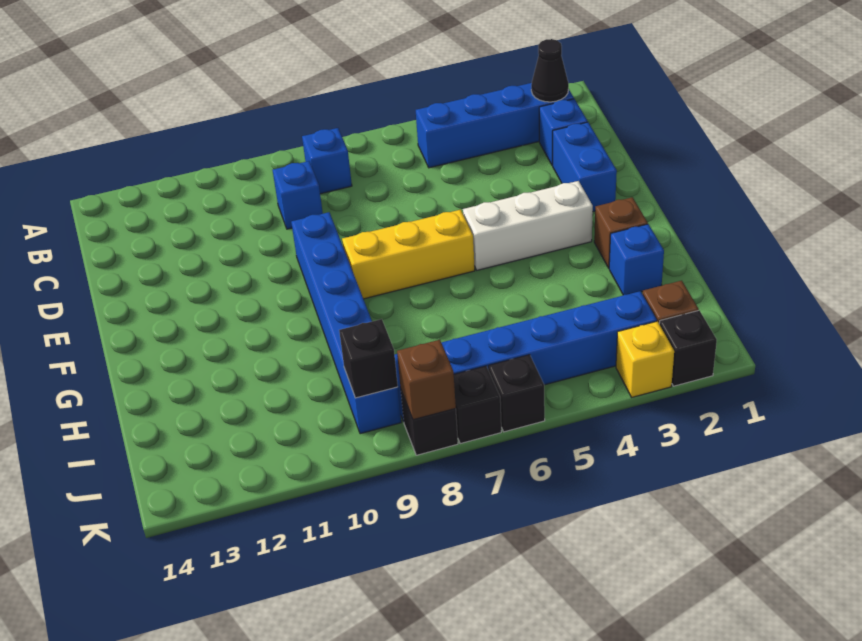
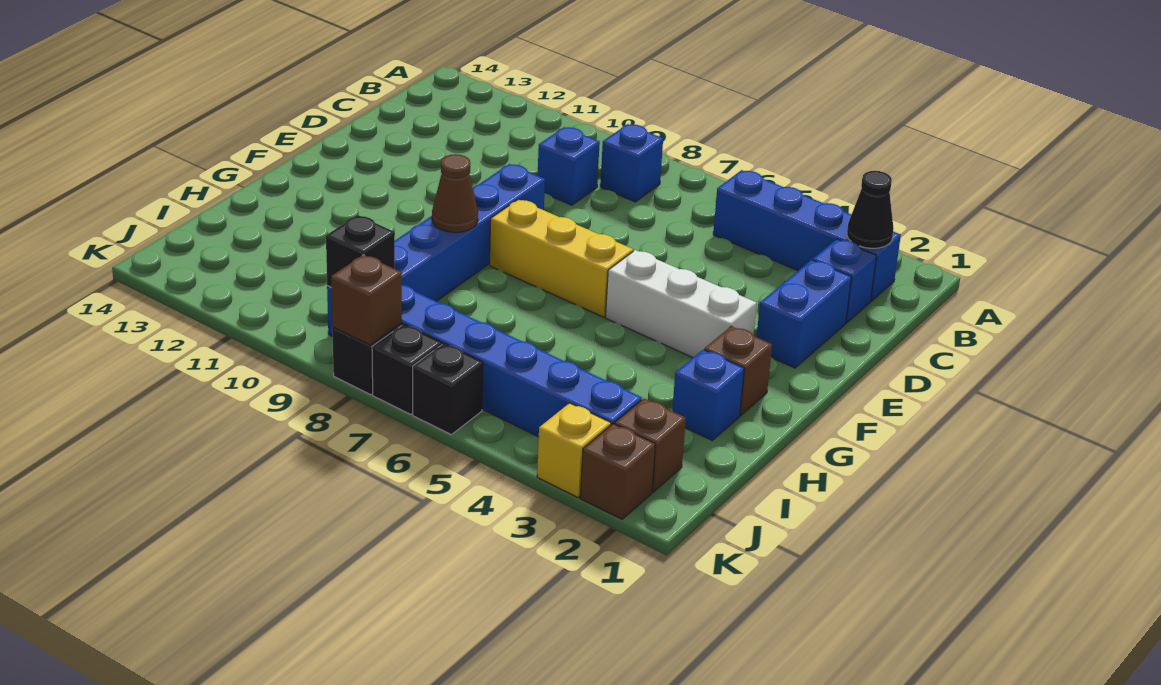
none -> brown cone G9 level 2
black brick K2 level 1 -> brown brick K2 level 1

